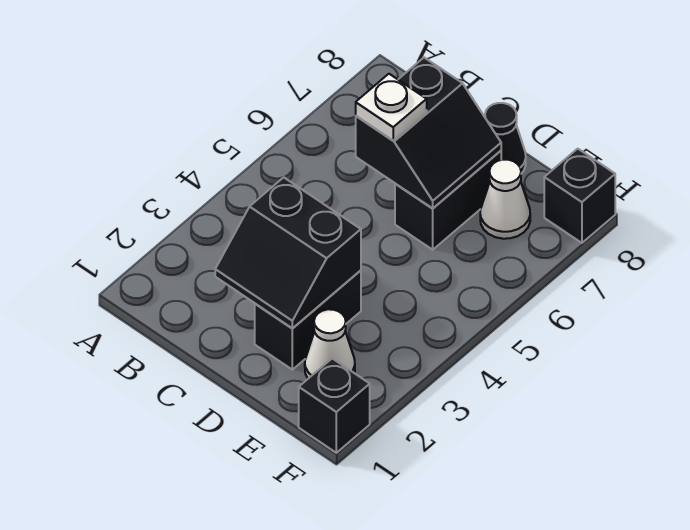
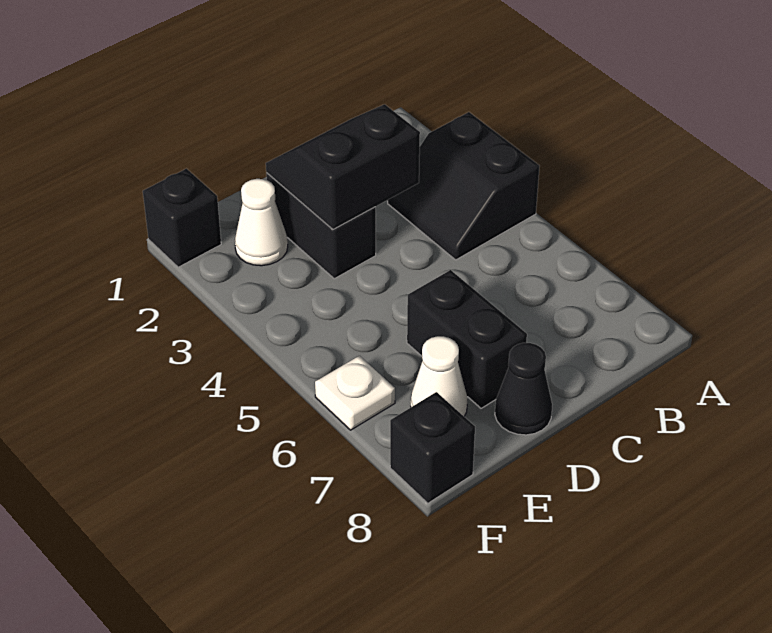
black slope C6:D7 level 2 top C -> black slope A3:B4 level 1 top A
white plate C6 level 3 -> white plate F6 level 1

